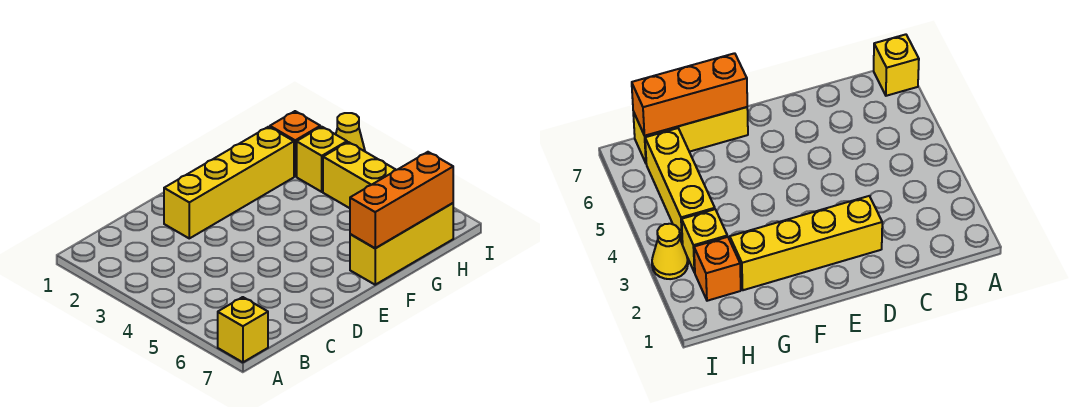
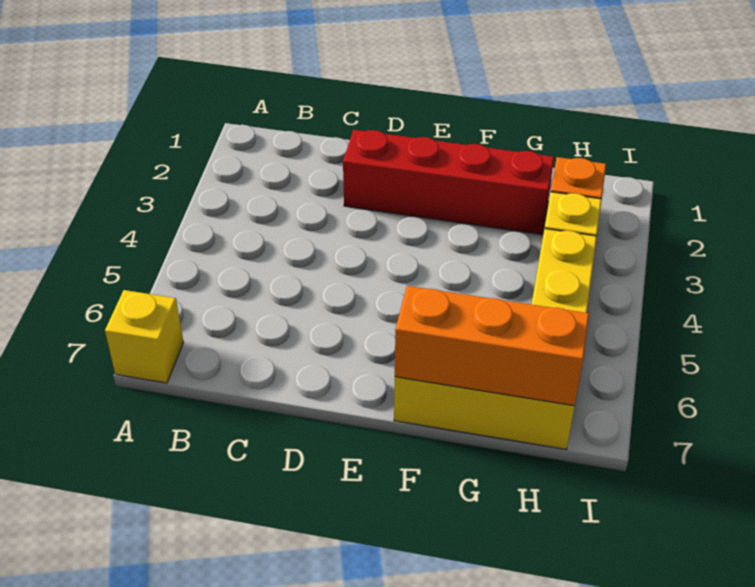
yellow brick D2:G2 level 1 -> red brick D2:G2 level 1
yellow cone I3 level 1 -> none

